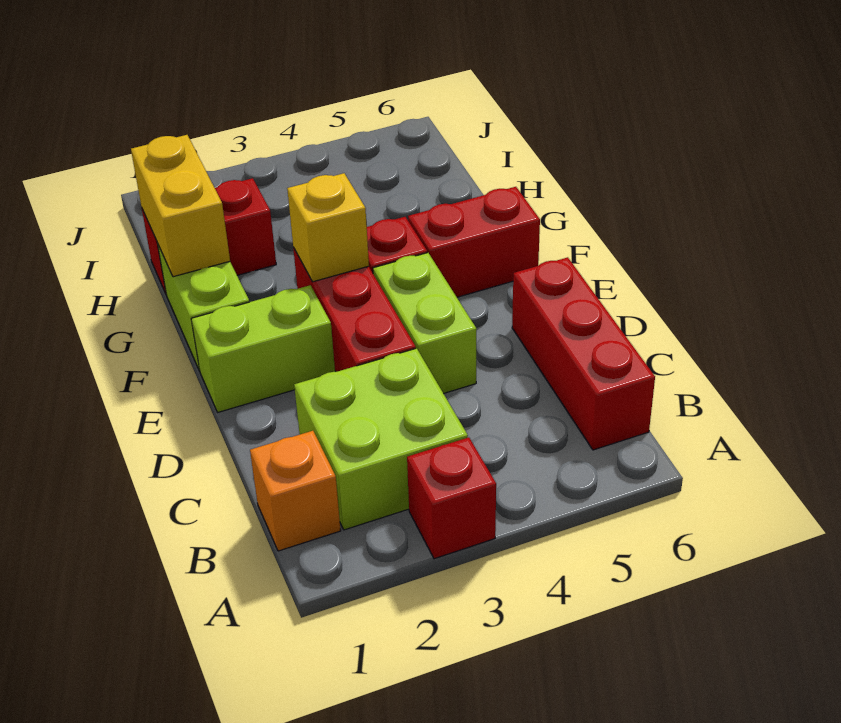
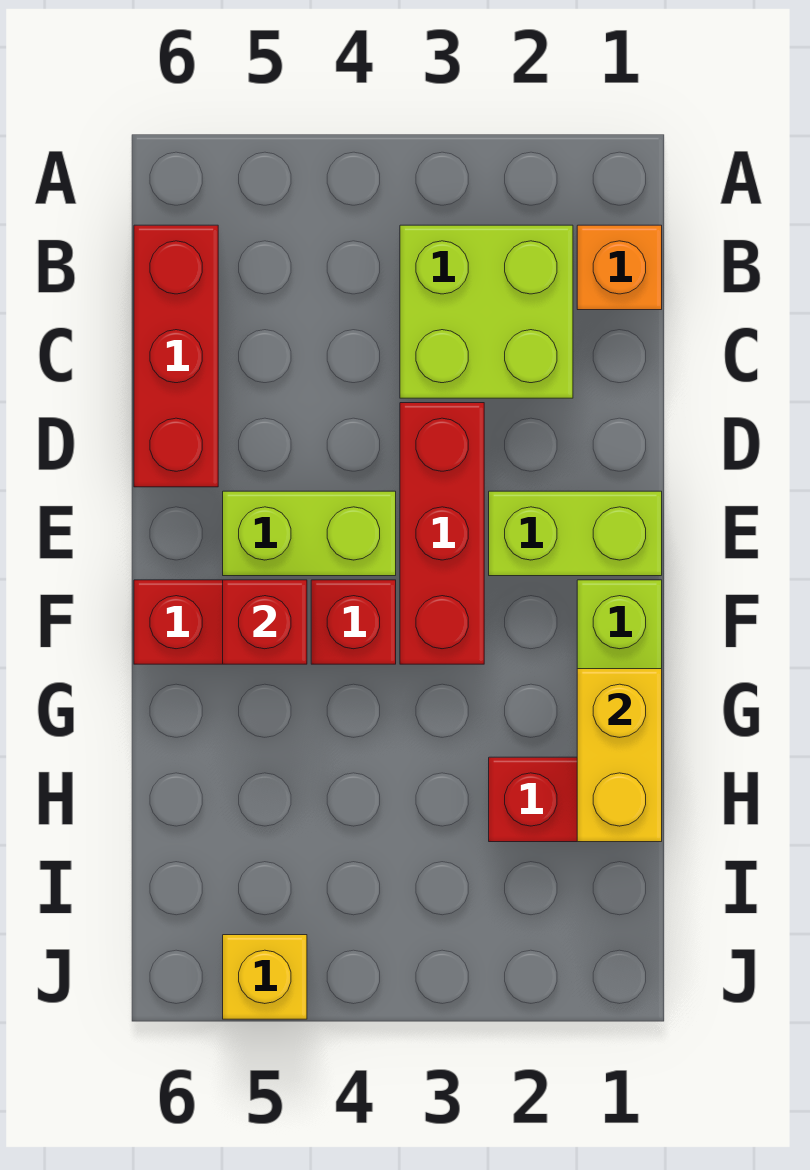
red brick A3 level 1 -> red brick F5 level 2
lime brick D4:E4 level 1 -> lime brick E4:E5 level 1
yellow brick F3 level 2 -> yellow brick J5 level 1

